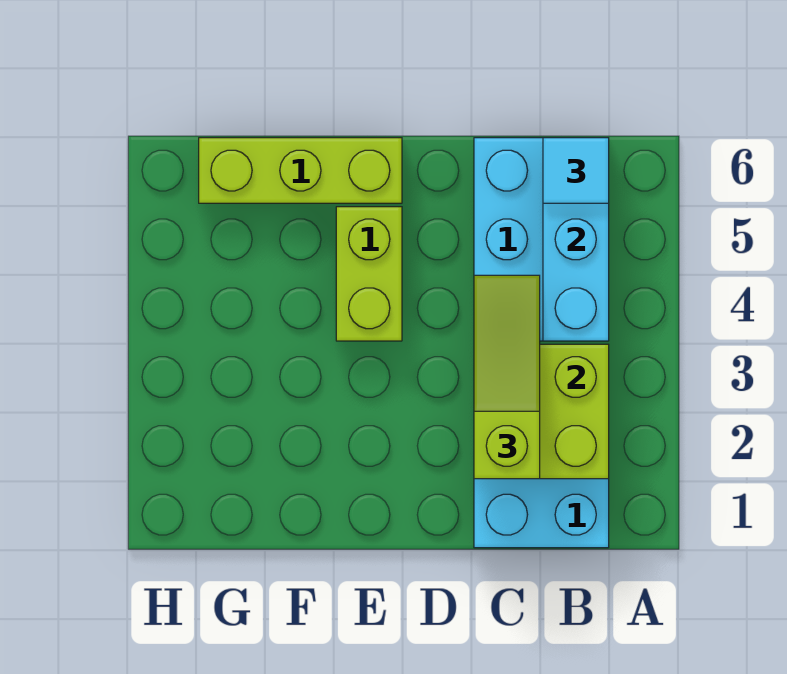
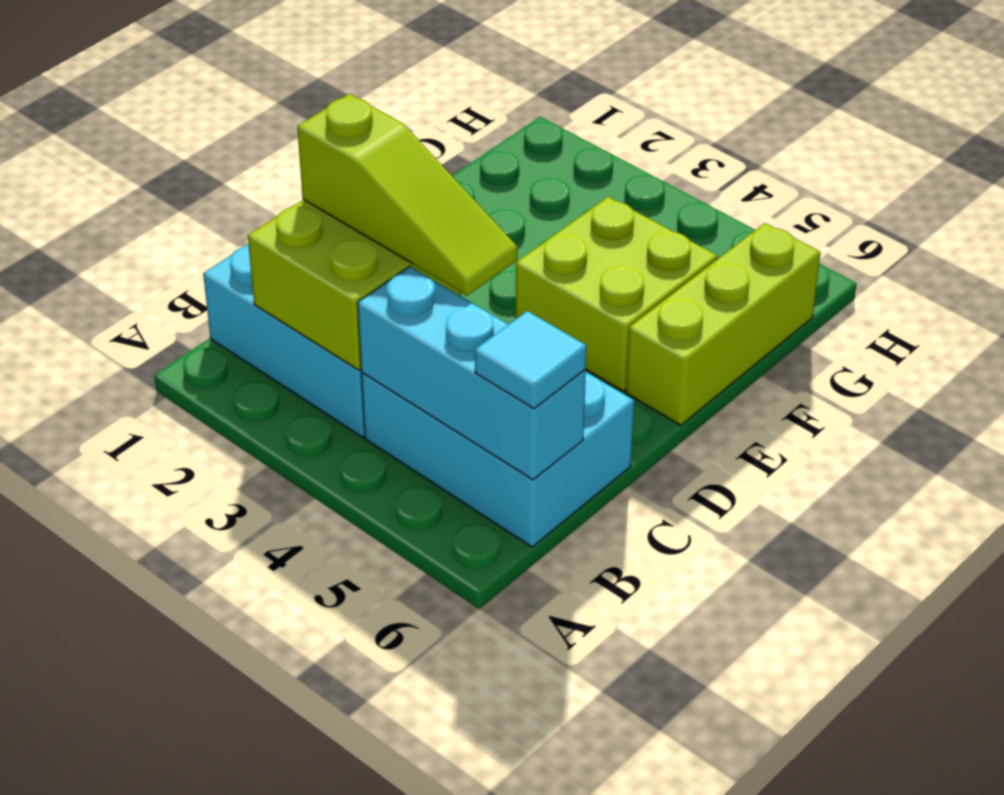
lime brick E4:E5 level 1 -> lime brick E4:F5 level 1

